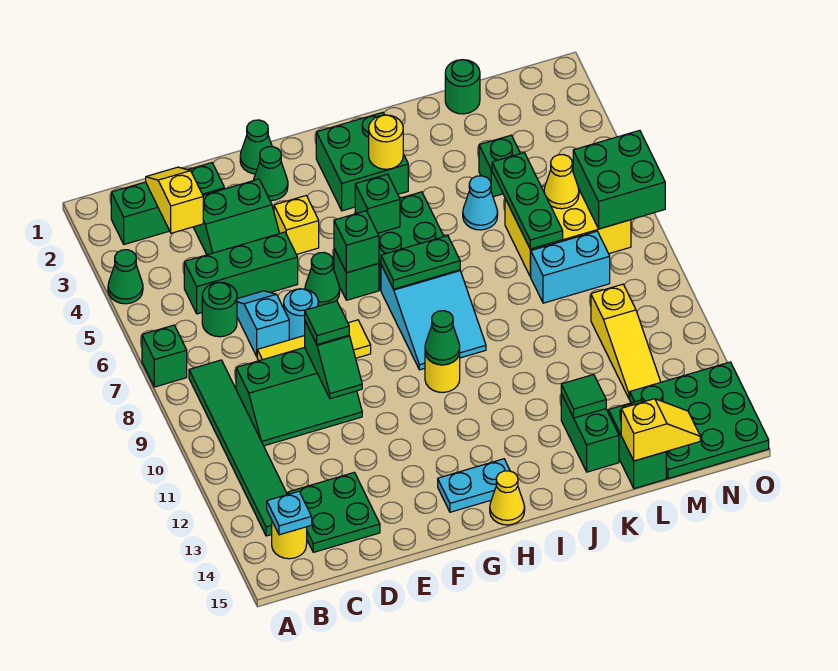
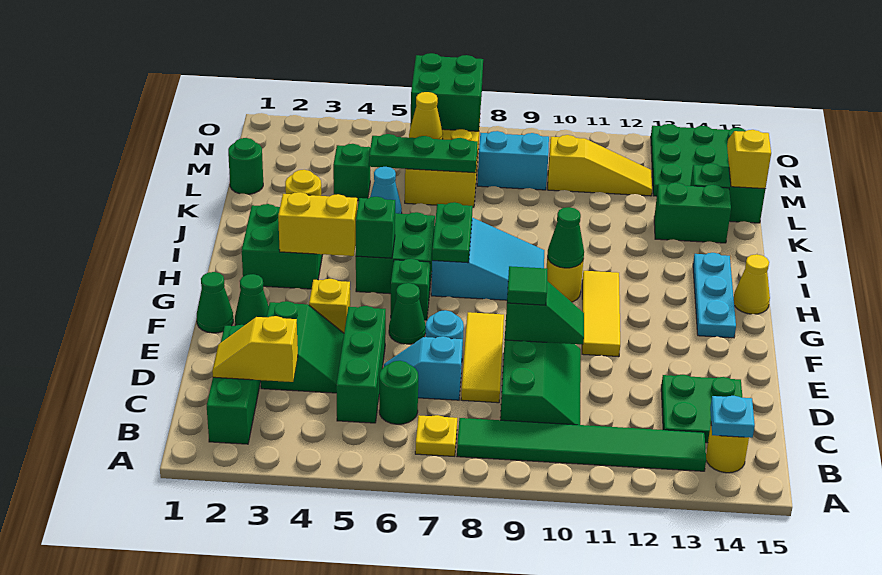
green cone A4 level 1 -> none
green brick A7 level 1 -> none
none -> yellow plate B7 level 1
none -> yellow tile F11:H11 level 1
green brick G6 level 2 -> none
cyan plate G14:H14 level 1 -> cyan plate G14:I14 level 1
none -> yellow brick H3:H4 level 2
green tile K13 level 2 -> none
cyan brick L8:M8 level 1 -> cyan brick M8:M9 level 1

